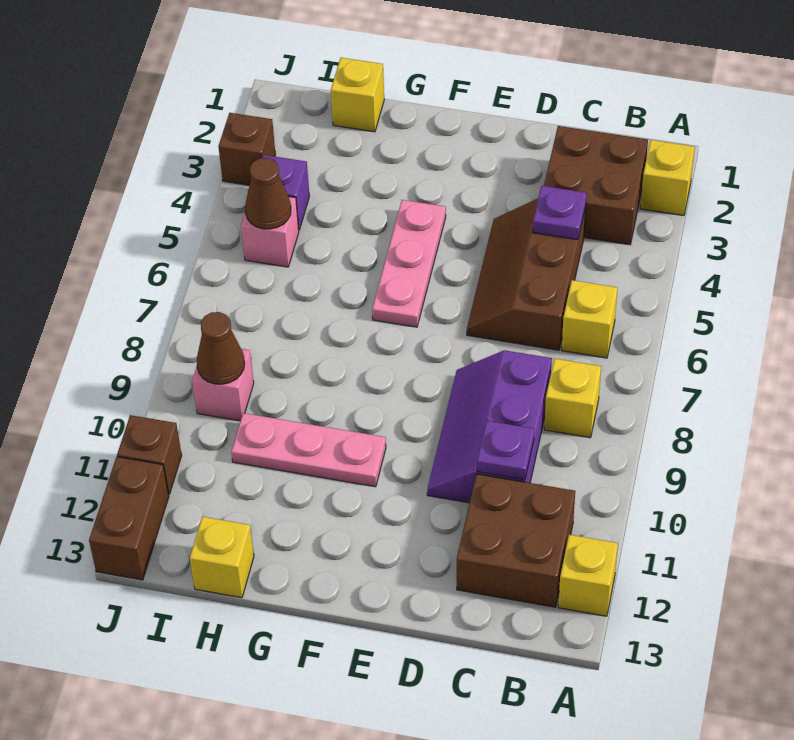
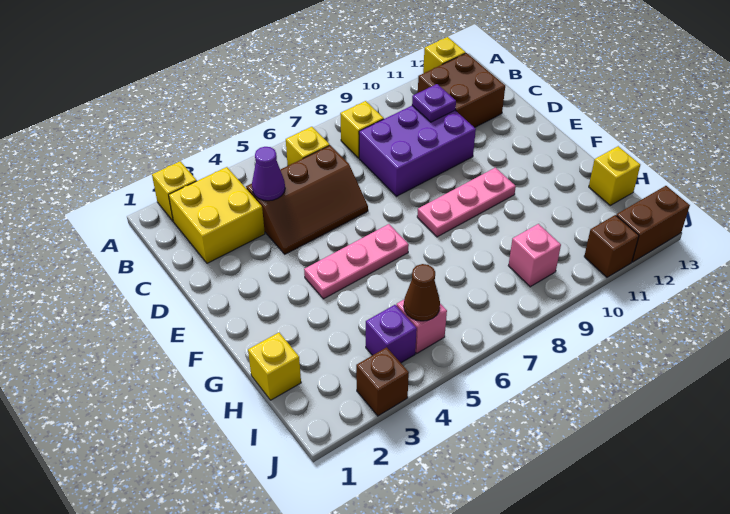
brown brick B2:C3 level 1 -> yellow brick B2:C3 level 1
purple plate C4 level 2 -> purple cone C4 level 2
purple slope C8:D10 level 1 top C -> purple brick C8:D10 level 1
pink plate F10:H10 level 1 -> pink plate F8:F10 level 1
brown cone I9 level 2 -> none

